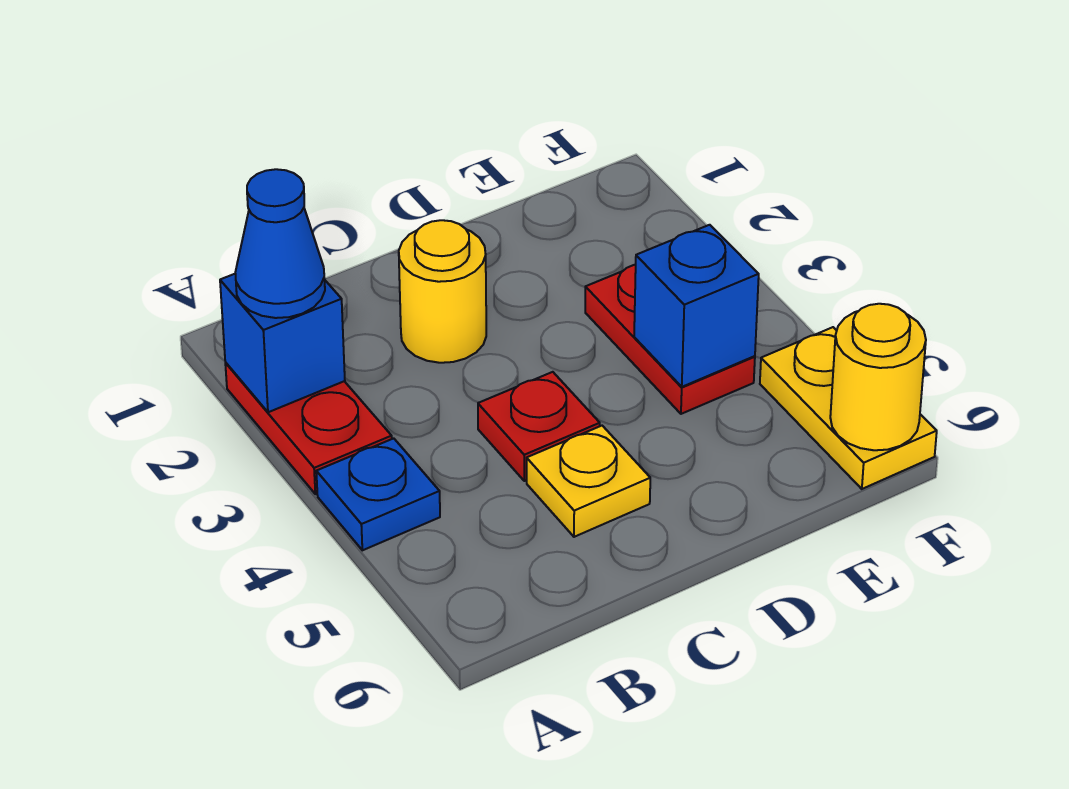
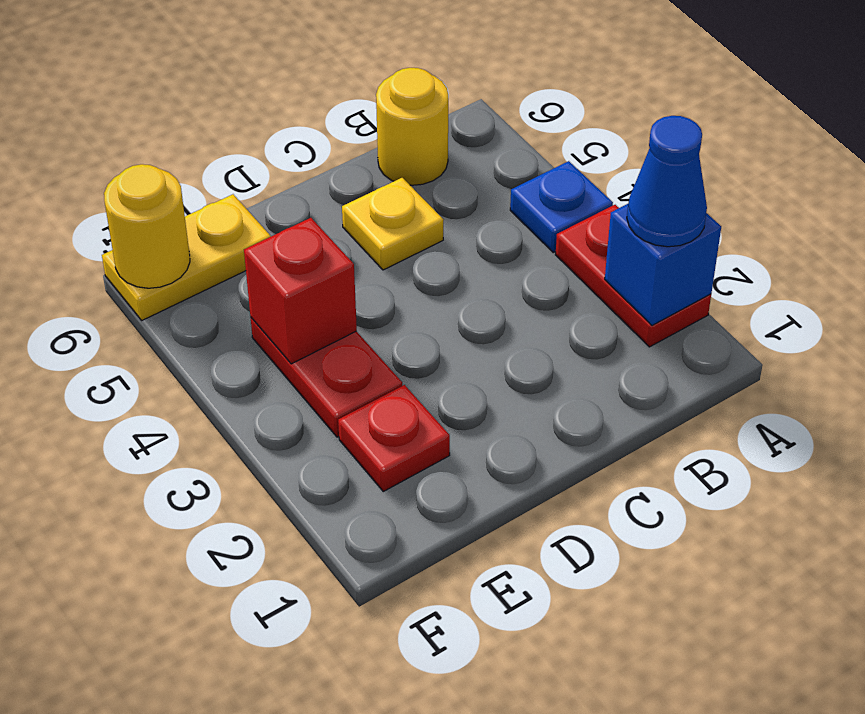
yellow round brick C2 level 1 -> yellow round brick B6 level 1
red plate C4 level 1 -> red plate E2 level 1
blue brick E4 level 2 -> red brick E4 level 2
yellow plate F5:F6 level 1 -> yellow plate E6:F6 level 1

